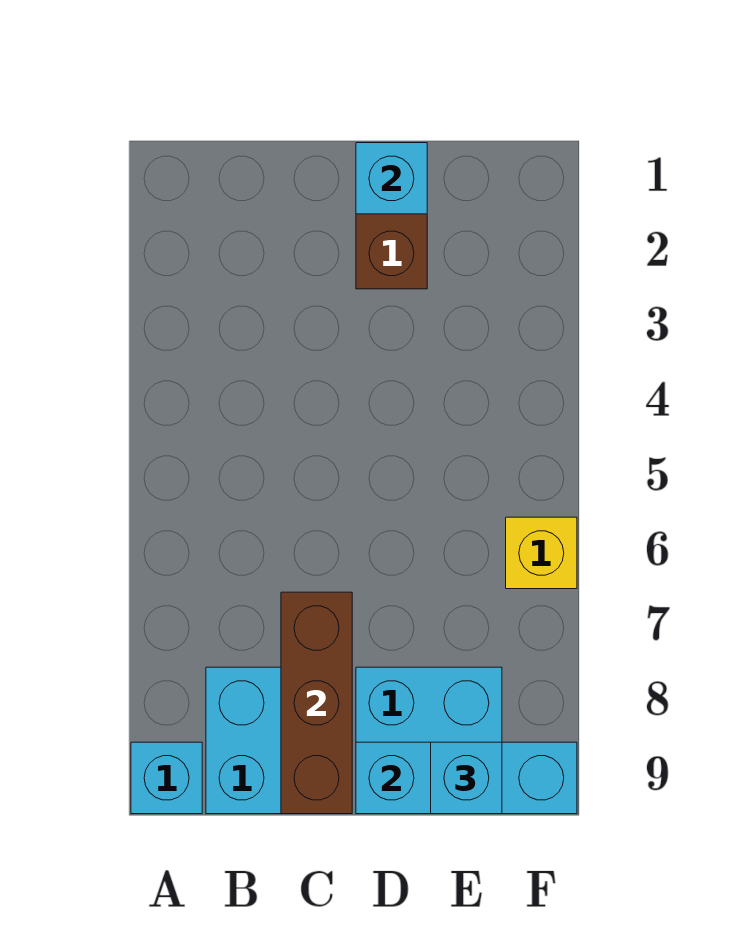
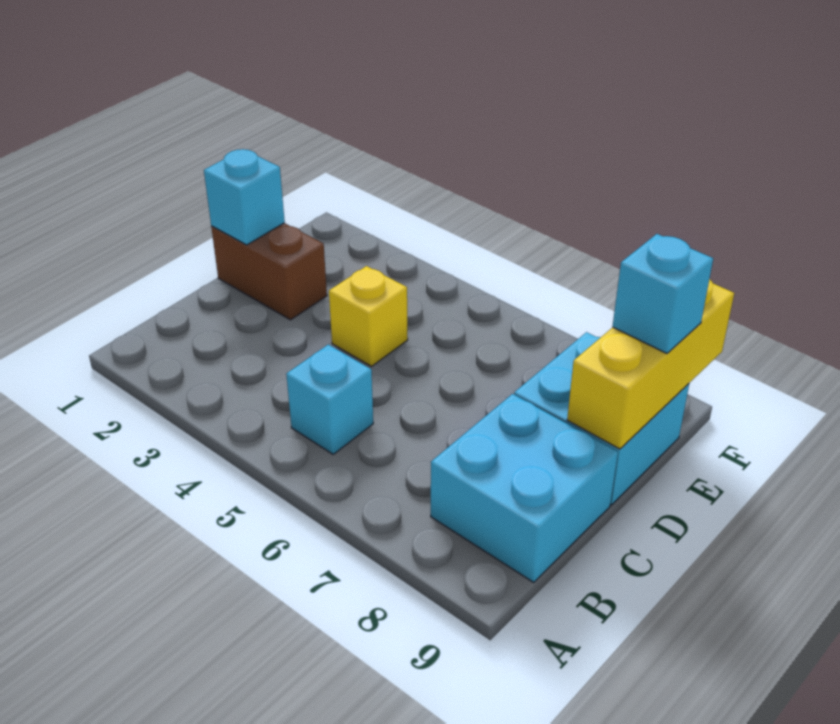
cyan brick A9 level 1 -> cyan brick B5 level 1
brown brick C7:C9 level 2 -> none
cyan brick D9:F9 level 2 -> yellow brick D9:F9 level 2
yellow brick F6 level 1 -> yellow brick D4 level 1

